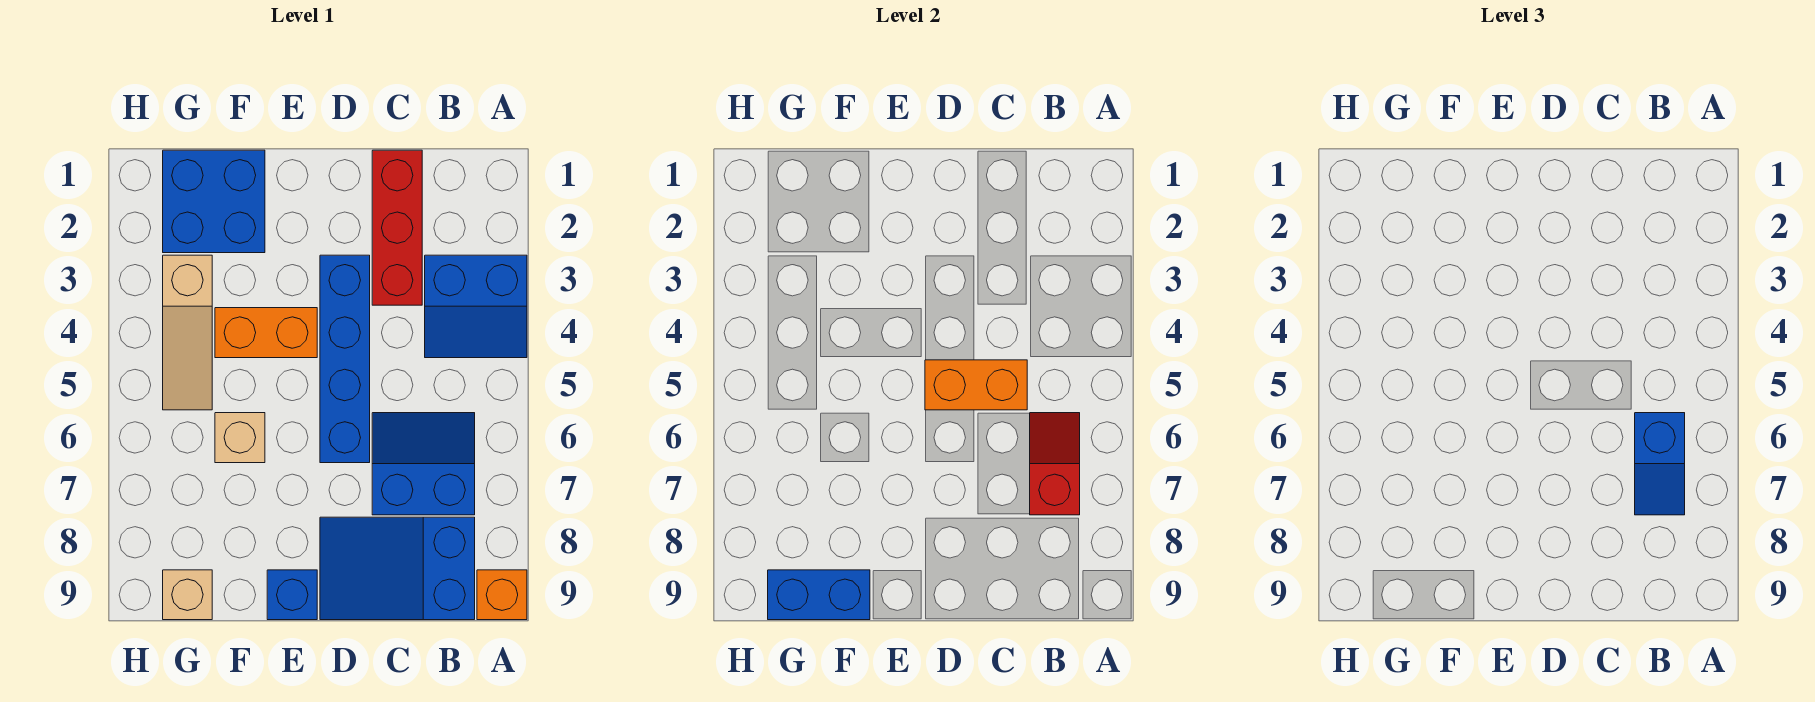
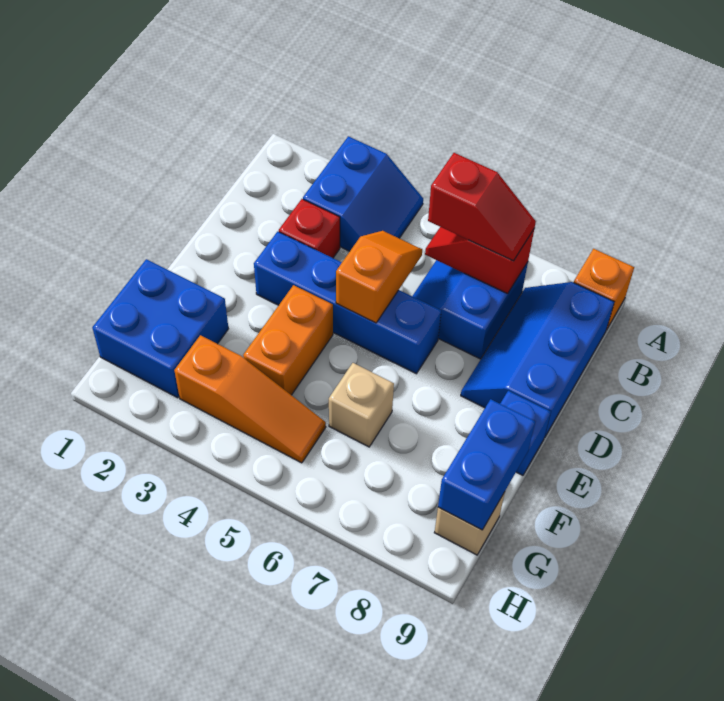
blue slope B6:B7 level 3 top 6 -> red slope B6:B7 level 3 top 6
blue slope B8:D9 level 1 top B -> blue slope B8:D9 level 1 top 9
red brick C1:C3 level 1 -> red brick C3 level 1
orange brick C5:D5 level 2 -> orange slope C5:D5 level 2 top D
tan slope G3:G5 level 1 top 3 -> orange slope G3:G5 level 1 top 3

